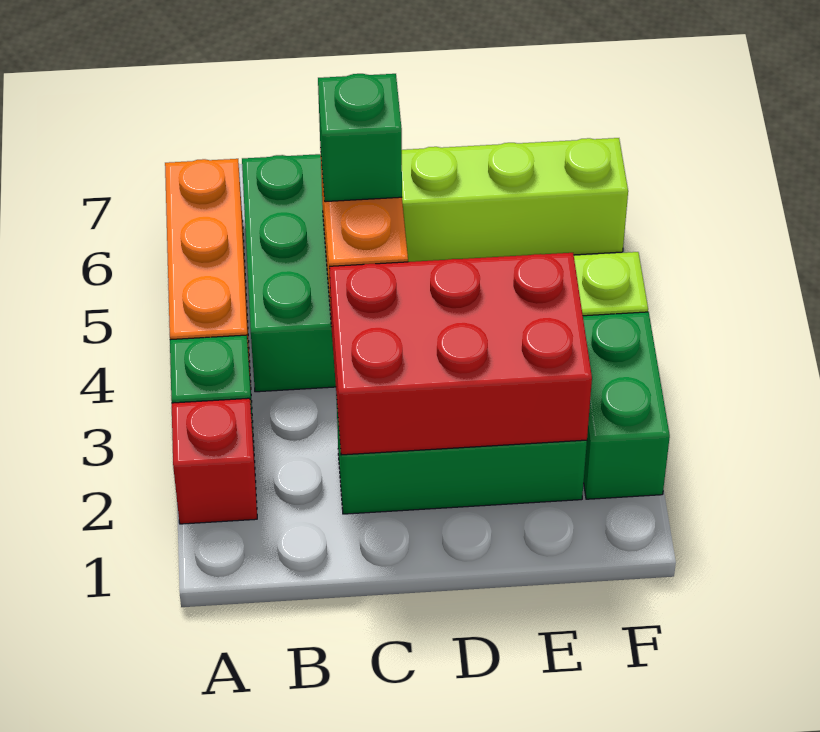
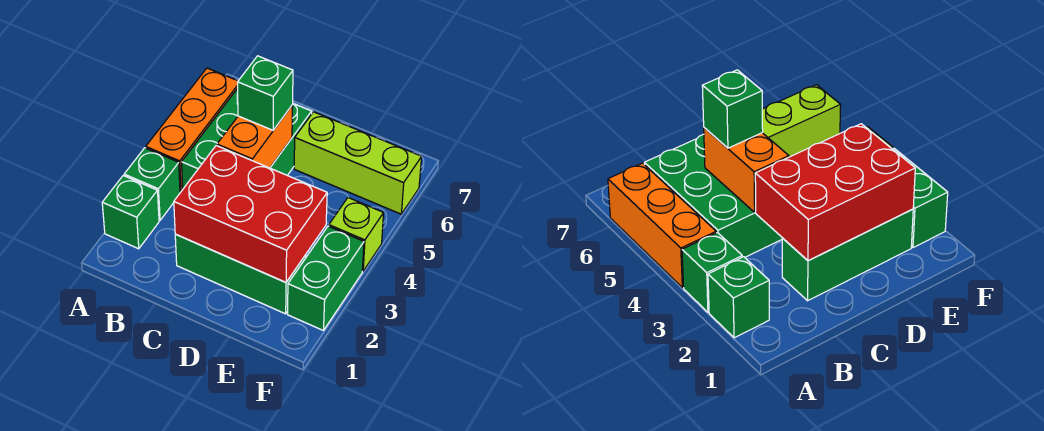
red brick A2 level 1 -> green brick A2 level 1

